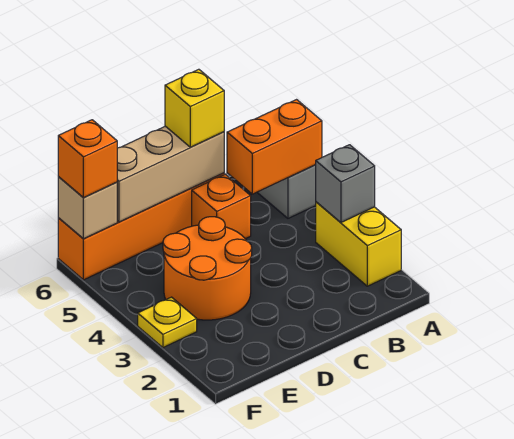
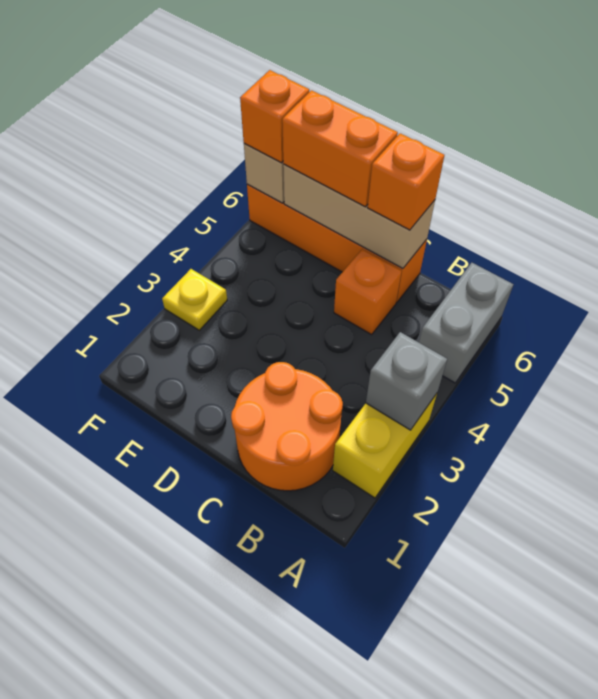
orange brick A5:B5 level 2 -> orange brick D6:E6 level 3
yellow brick C6 level 3 -> orange brick C6 level 3
orange round brick D3:E4 level 1 -> orange round brick B1:C2 level 1

